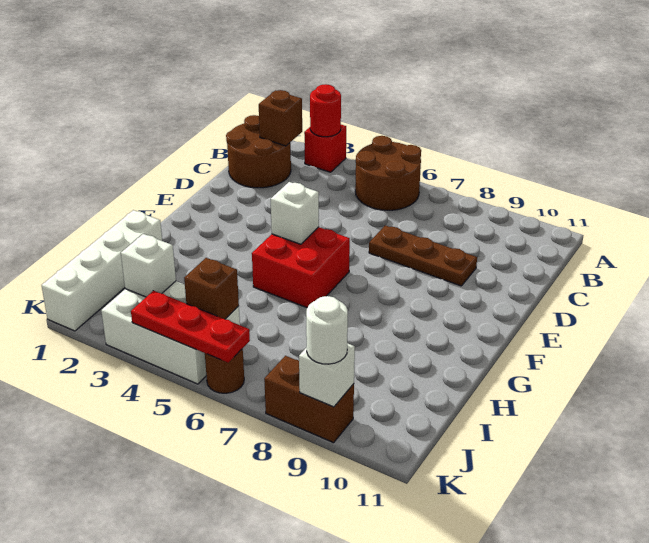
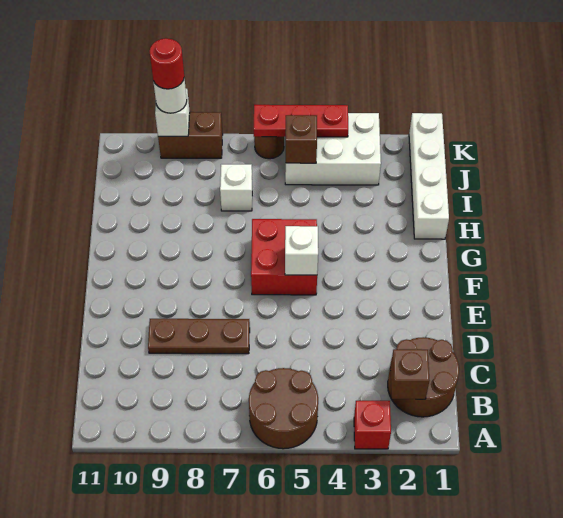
red round brick A3 level 2 -> red round brick K9 level 4
white brick J3 level 2 -> white brick I7 level 1

